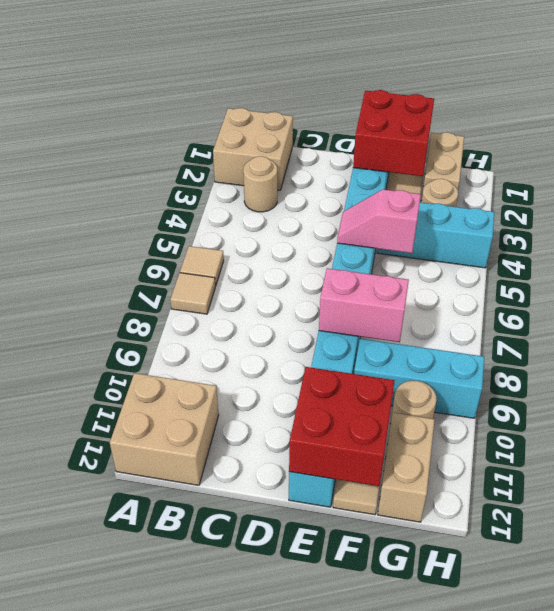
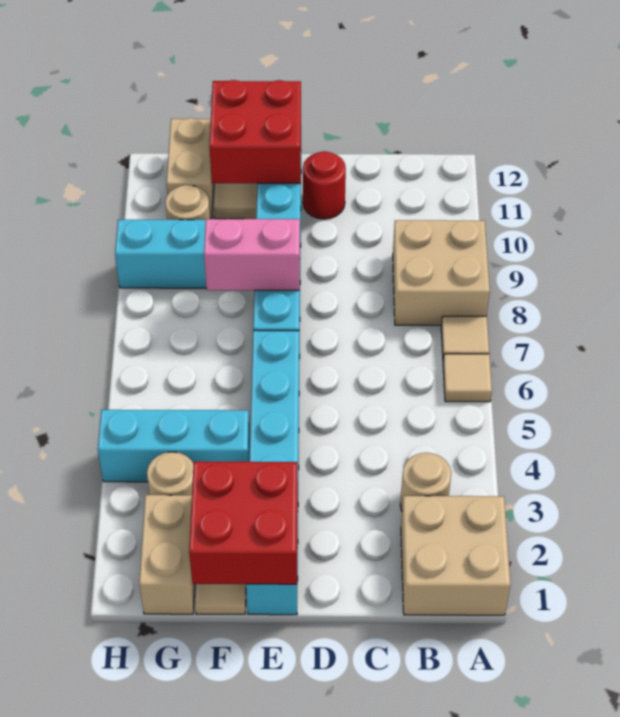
tan brick A11:B12 level 1 -> tan brick A8:B9 level 1
none -> red round brick D11 level 1
pink slope E5:F5 level 2 top F -> none

